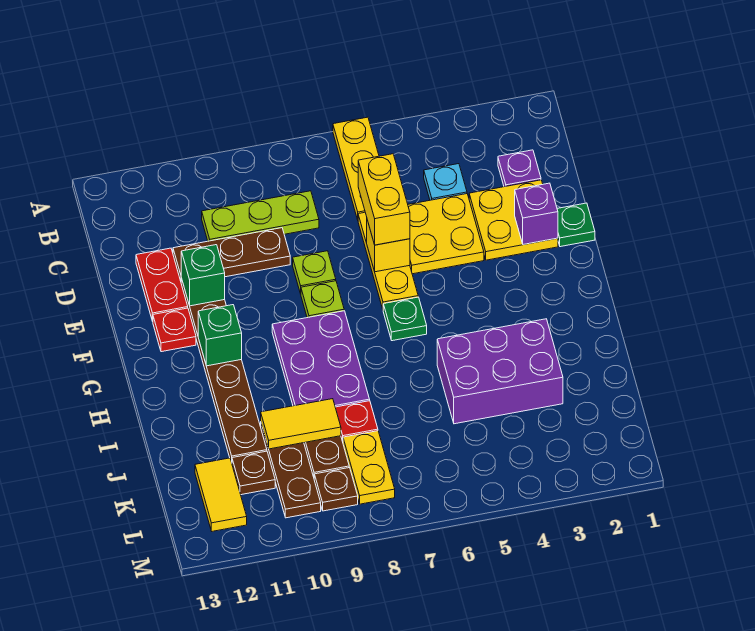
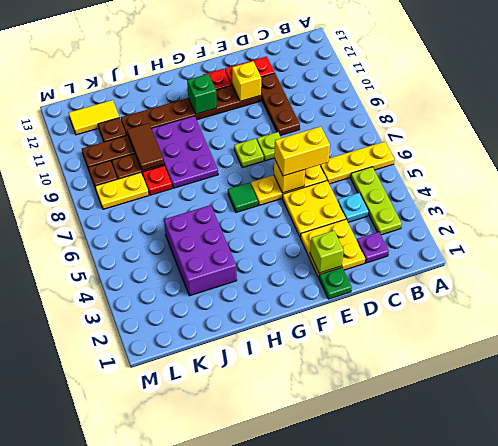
lime plate C8:C10 level 1 -> lime plate B3:B5 level 1
purple brick E2 level 2 -> lime brick E2 level 2
green brick E11 level 2 -> yellow brick E11 level 2
green plate G6 level 1 -> green tile G6 level 1
purple plate G8:I9 level 1 -> purple plate H8:I10 level 1
yellow tile J9:J10 level 2 -> brown tile J9:J10 level 2

